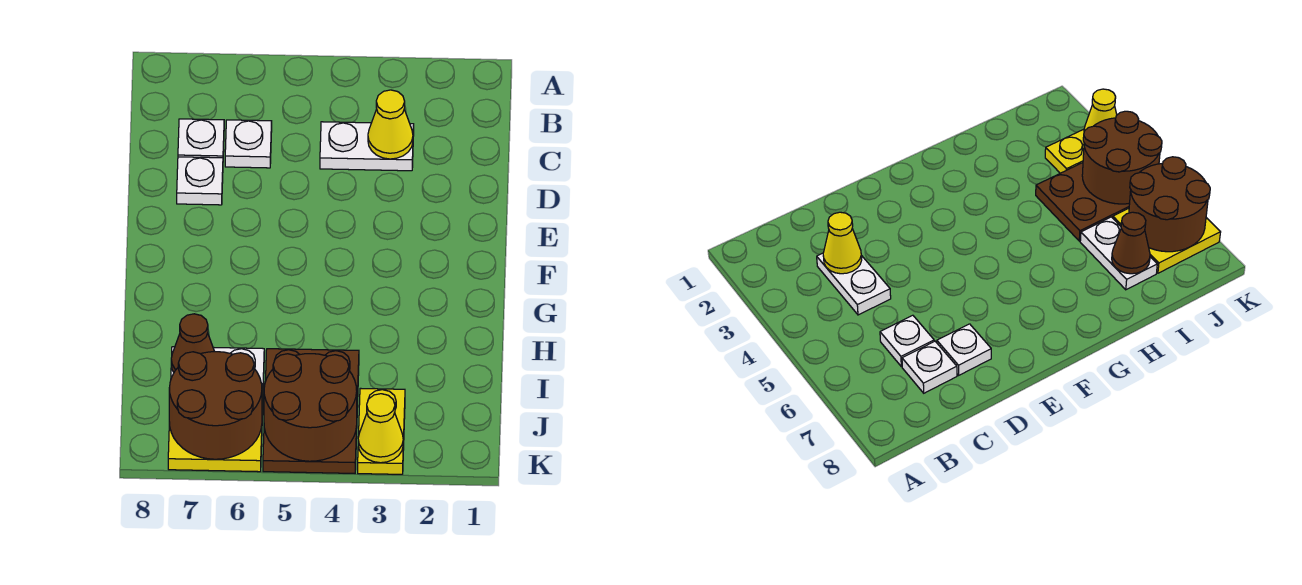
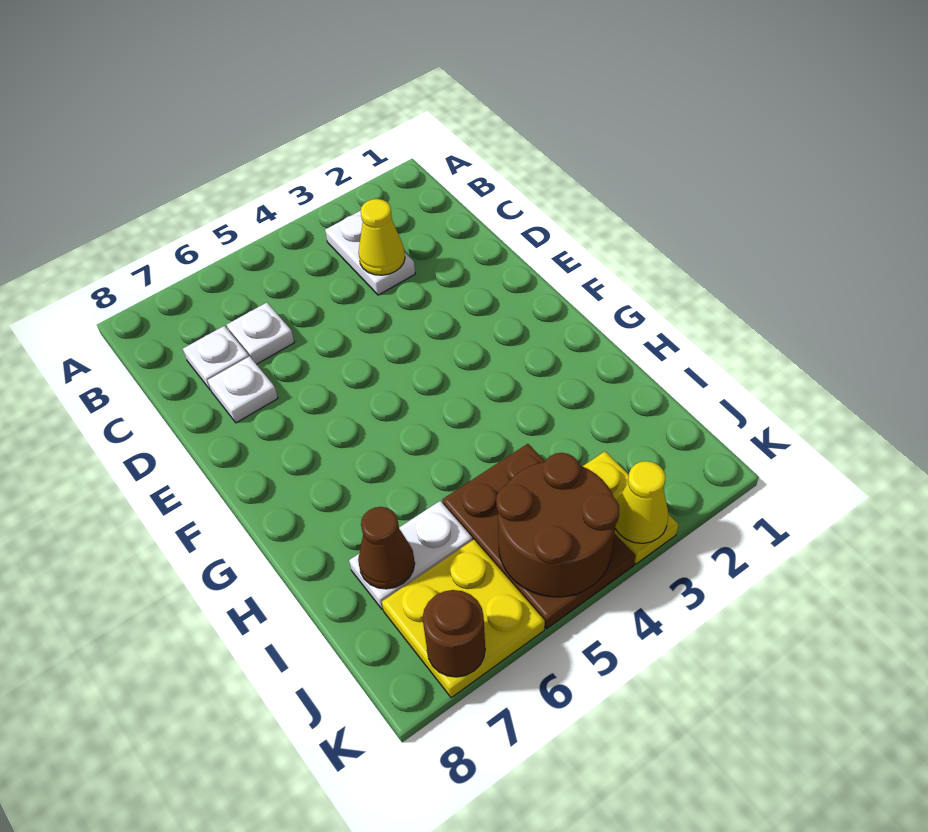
white plate C3:C4 level 1 -> white plate B3:C3 level 1
brown round brick J6:K7 level 2 -> brown round brick K7 level 2

